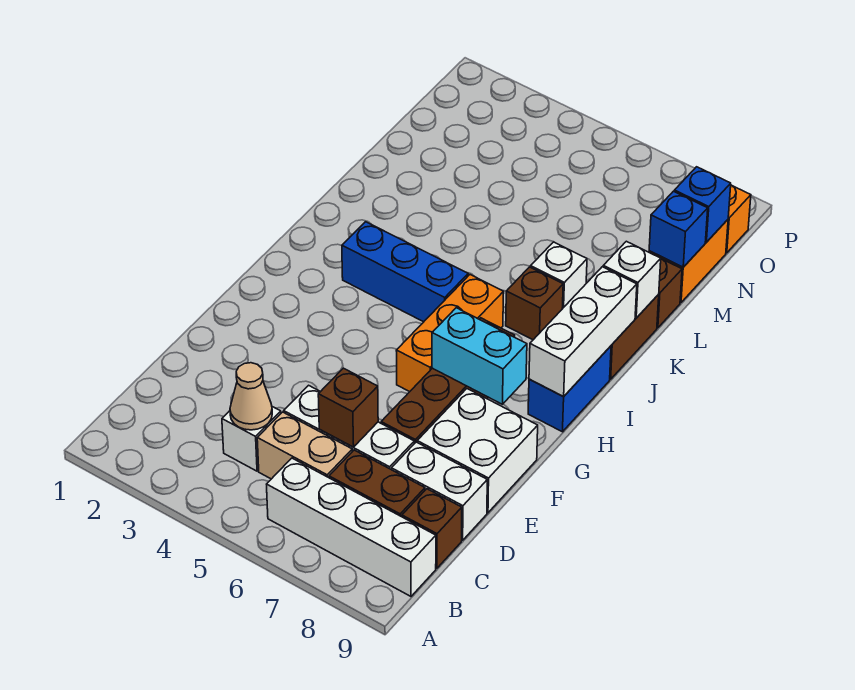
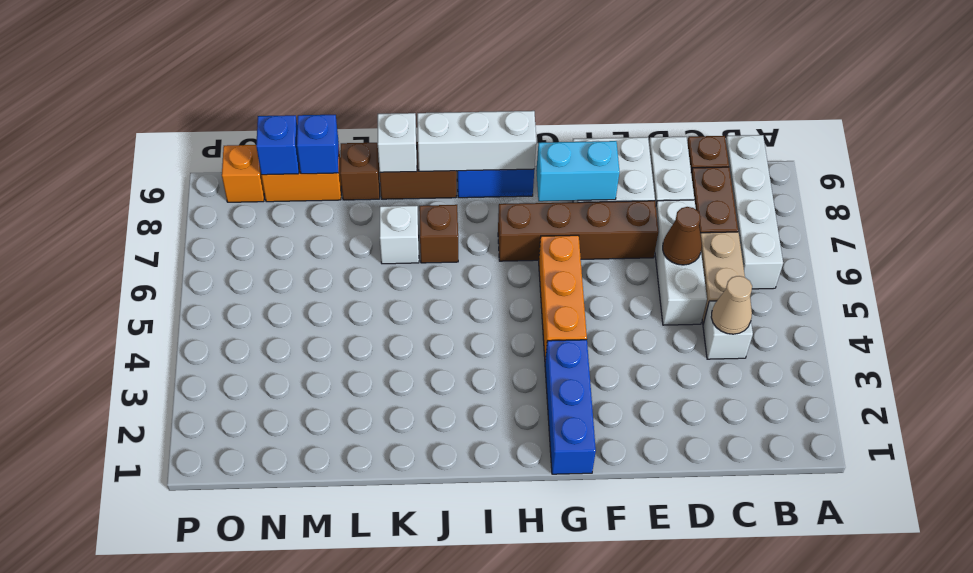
brown brick D6 level 2 -> brown cone D6 level 2
orange brick G6:I6 level 1 -> orange brick G4:G6 level 1
cyan brick G7:G8 level 2 -> cyan brick F8:G8 level 2
blue brick I3:I5 level 1 -> blue brick G1:G3 level 1

